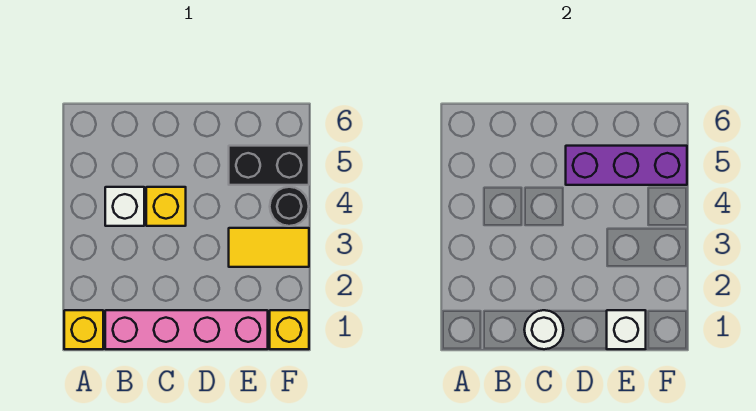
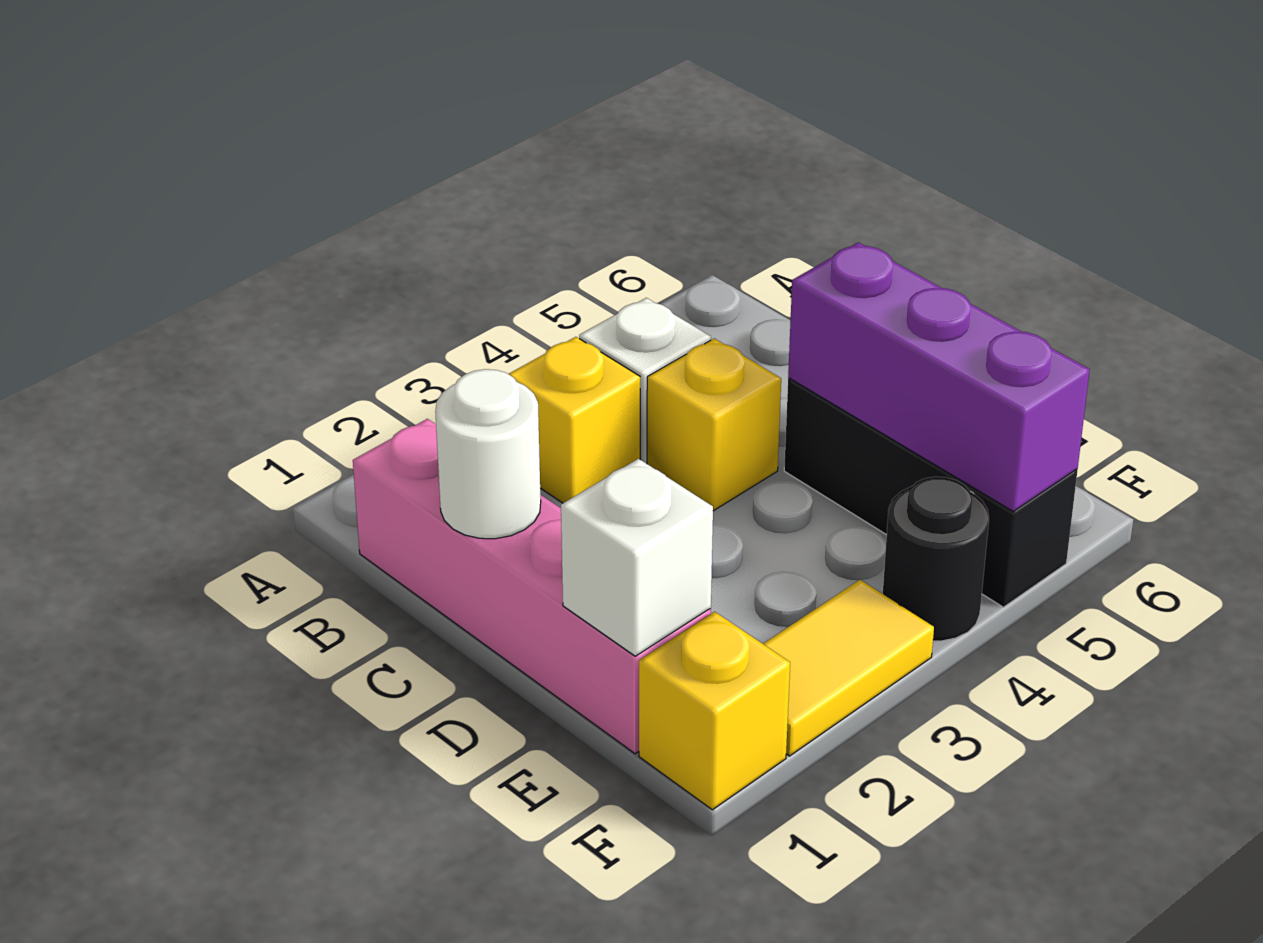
yellow brick A1 level 1 -> yellow brick B3 level 1
yellow tile E3:F3 level 1 -> yellow tile F2:F3 level 1
black brick E5:F5 level 1 -> black brick D5:F5 level 1

